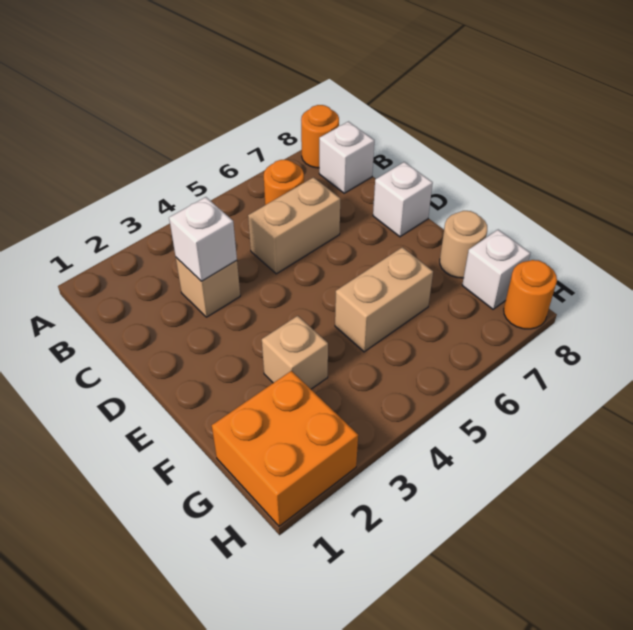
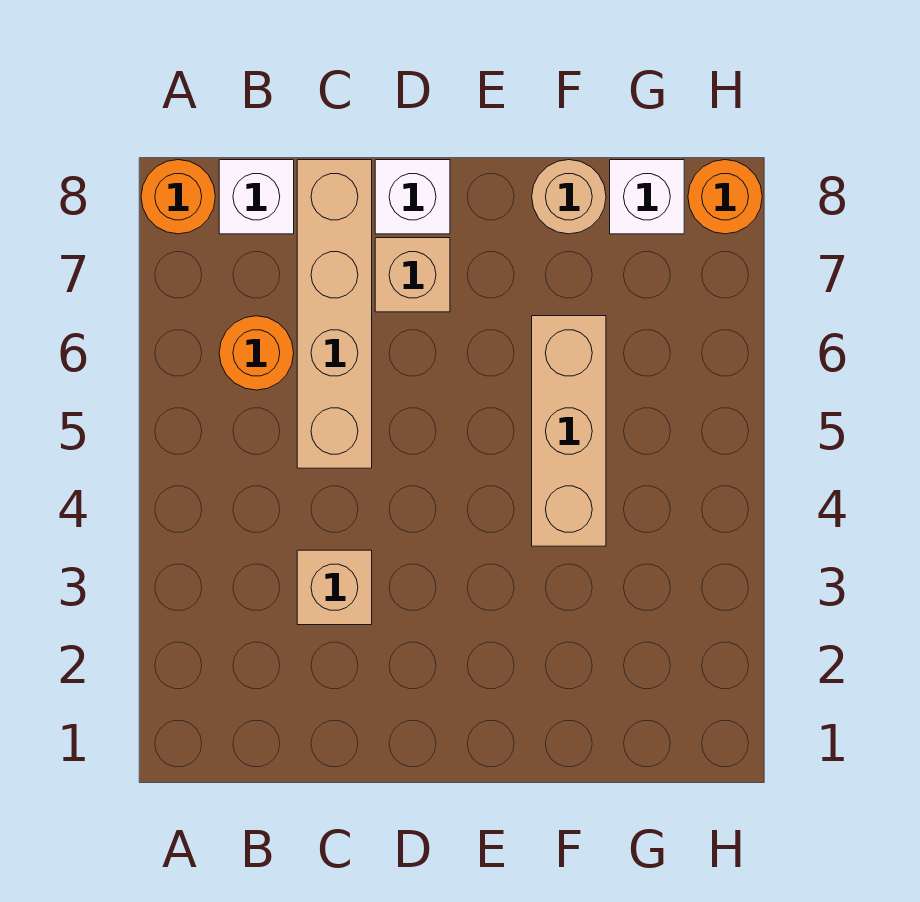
white brick C3 level 2 -> none
tan brick C5:C6 level 1 -> tan brick C5:C8 level 1
tan brick F3 level 1 -> tan brick D7 level 1
tan brick F5:F6 level 1 -> tan brick F4:F6 level 1
orange brick G1:H2 level 1 -> none

